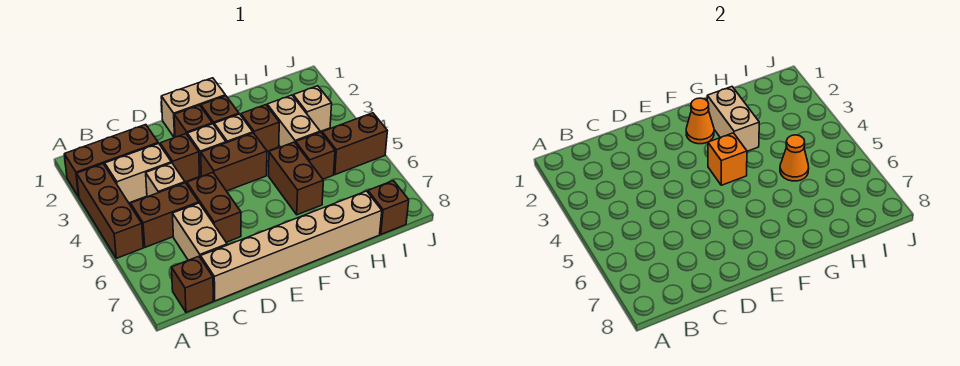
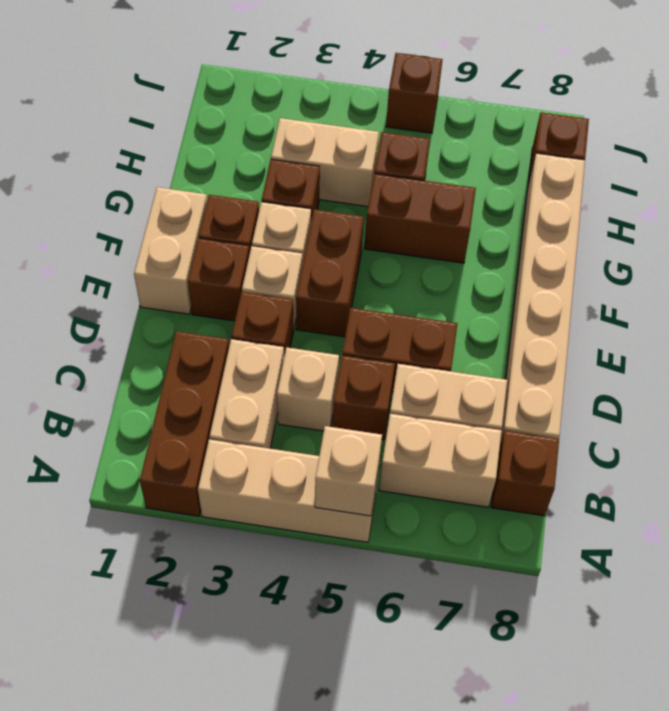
brown brick A3:A5 level 1 -> tan brick A3:A5 level 1
brown brick B5:C5 level 1 -> brown brick C5 level 1
orange cone F2 level 2 -> none
orange brick F4 level 2 -> none
tan brick G2:G3 level 2 -> tan brick B6:B7 level 1
orange cone H5 level 2 -> none
tan brick I3 level 1 -> tan brick A5 level 2
brown brick I5:J5 level 1 -> brown brick J5 level 1

